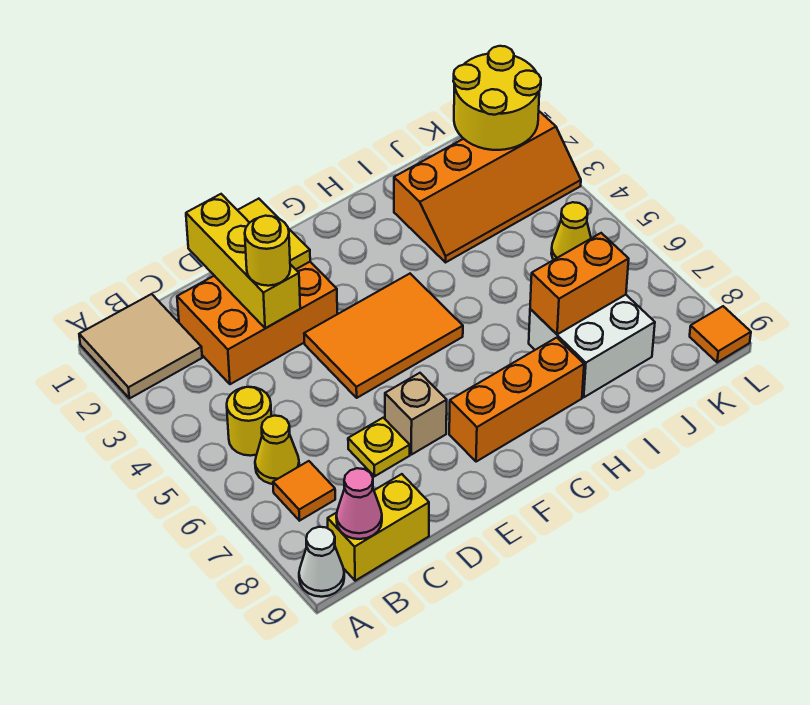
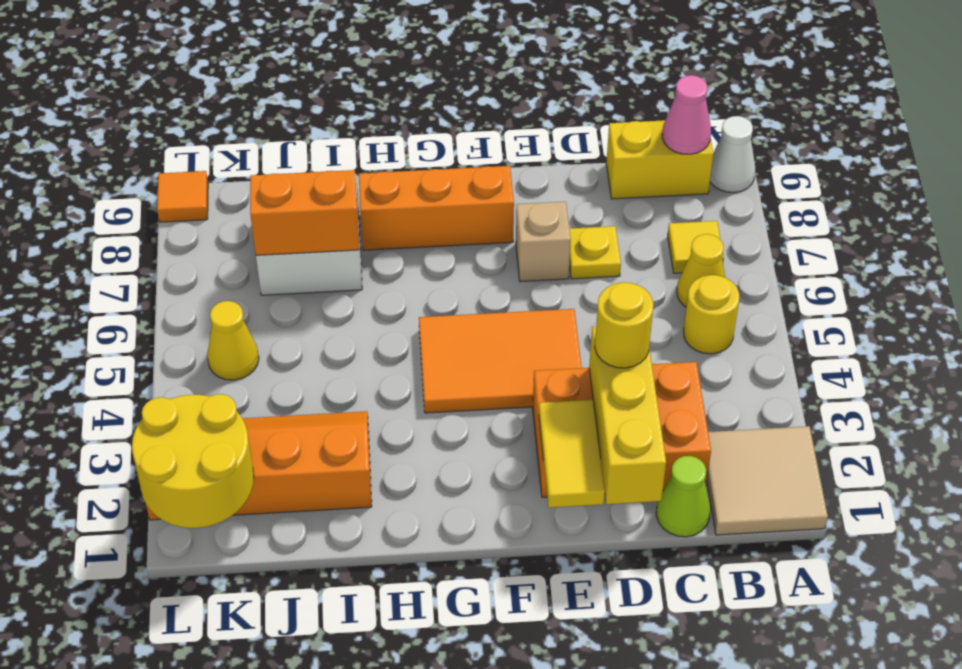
orange tile B7 level 1 -> yellow tile B7 level 1
none -> lime cone C1 level 1

